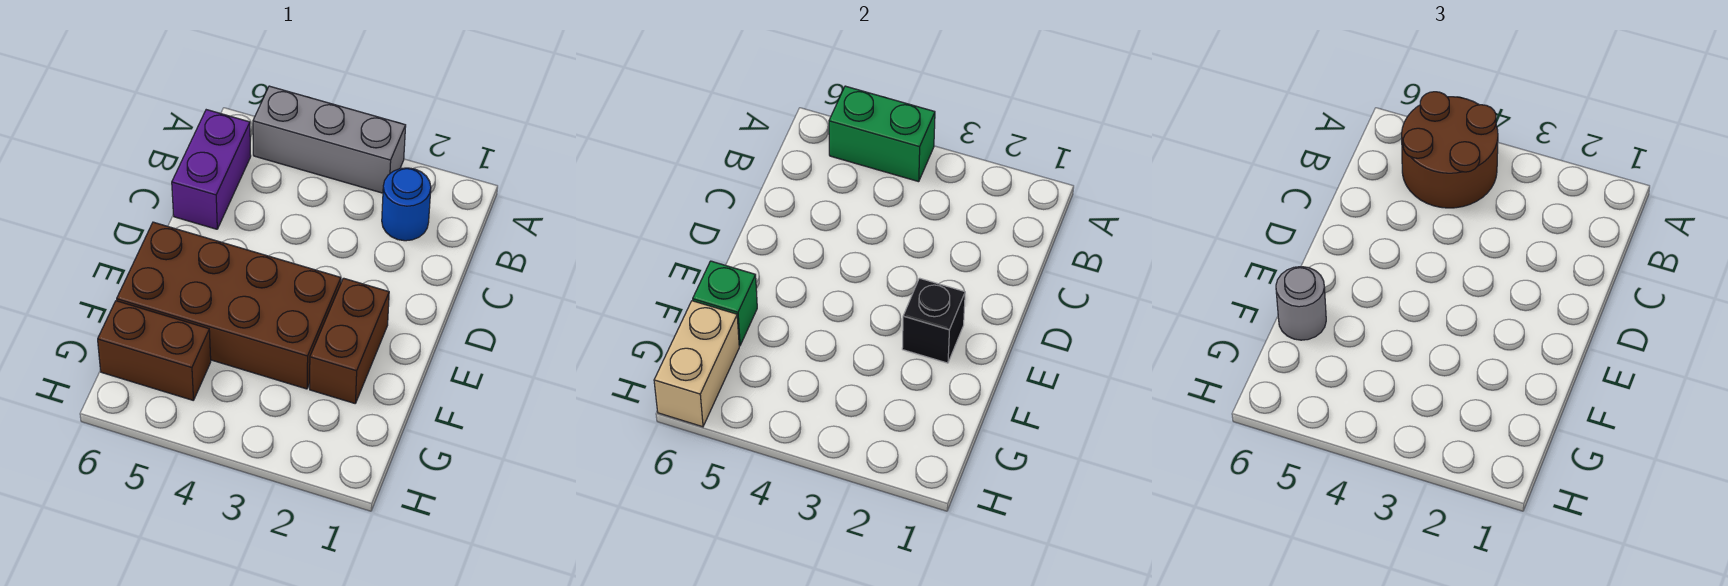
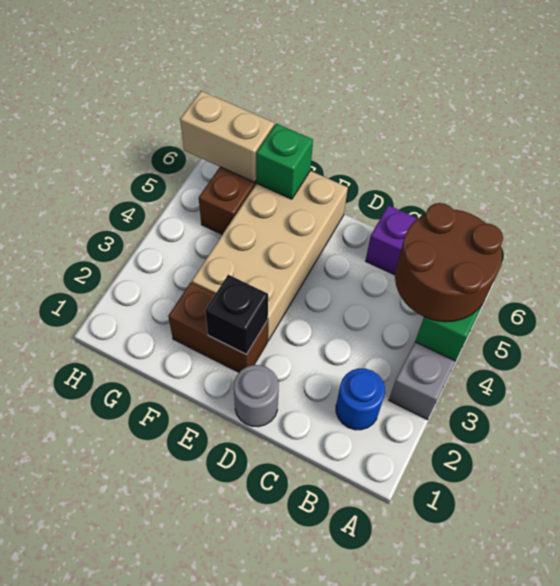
brown brick E3:F6 level 1 -> tan brick E3:F6 level 1
grey round brick F6 level 3 -> grey round brick D1 level 1

